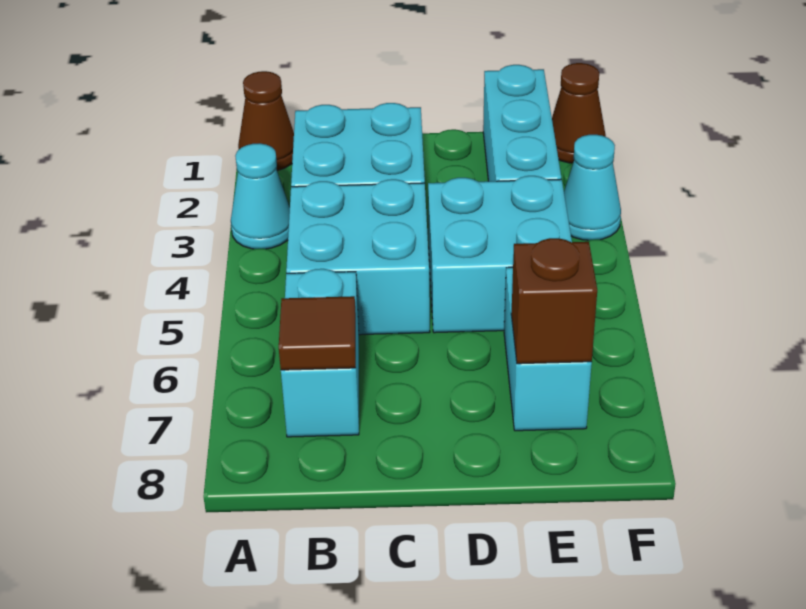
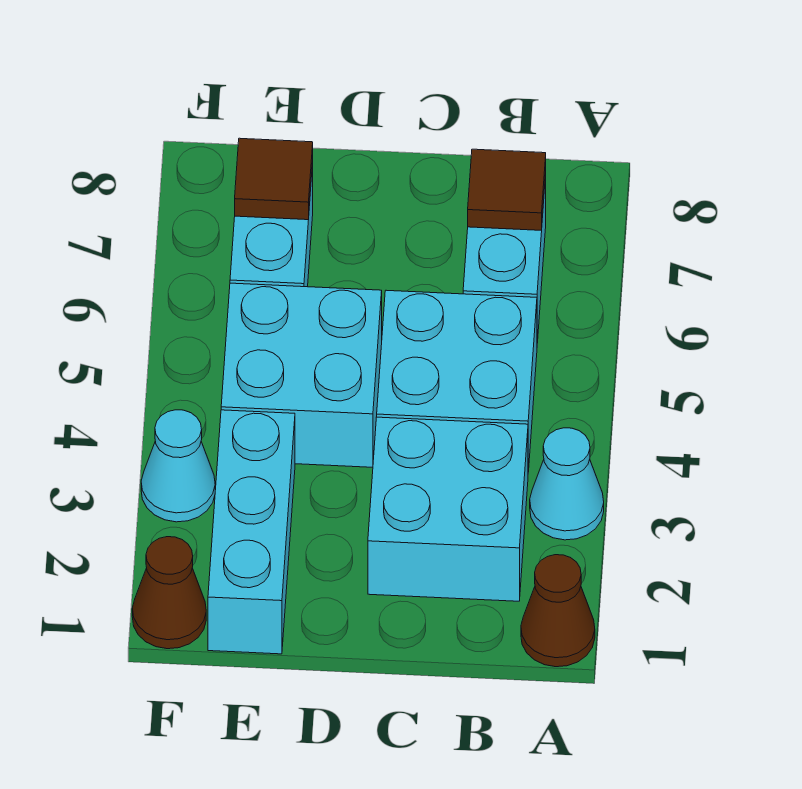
brown brick E7 level 2 -> brown tile E7 level 2

